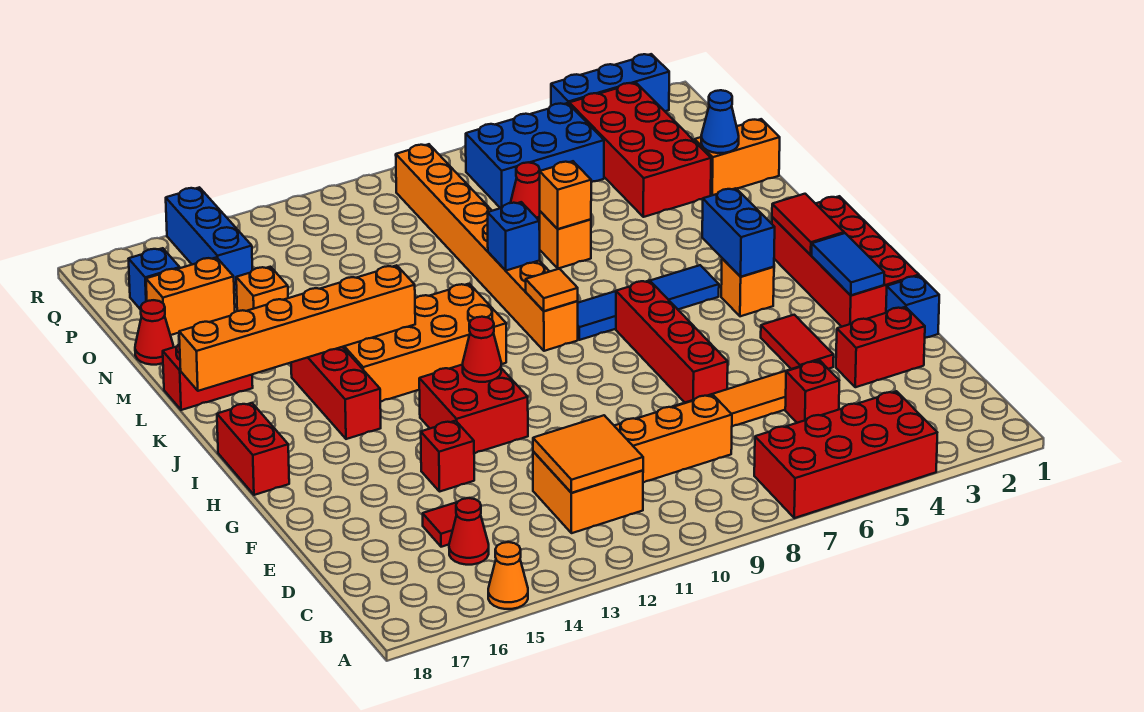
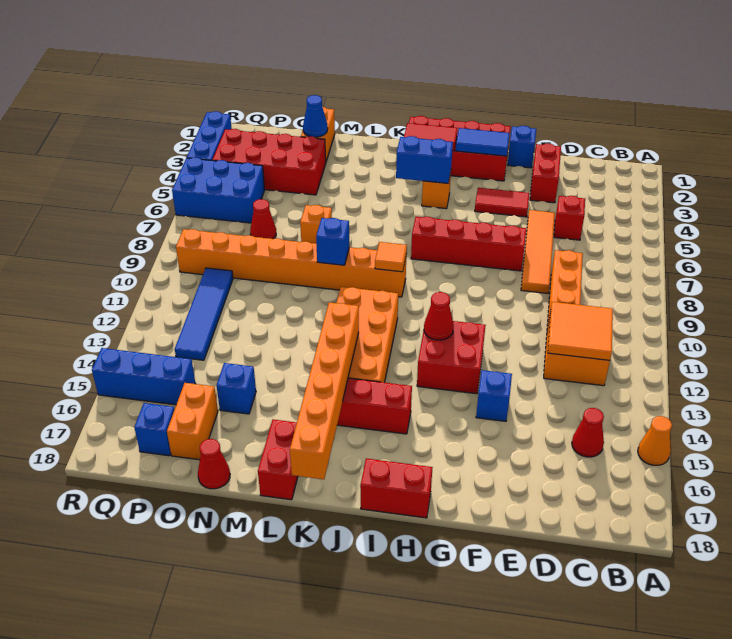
red brick A4:B7 level 1 -> none
red tile D15 level 1 -> none
red brick F14 level 1 -> blue brick F14 level 1
blue tile J5:J8 level 1 -> blue tile P10:P13 level 1
orange brick M7 level 2 -> none
orange brick N15 level 1 -> blue brick N15 level 1
blue brick P5:Q7 level 1 -> blue brick P5:R6 level 1

